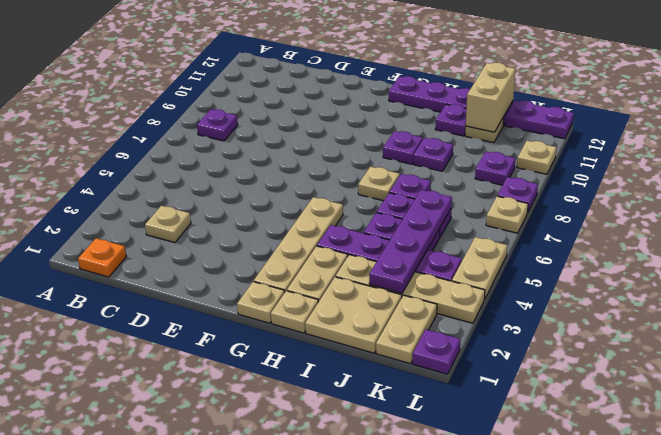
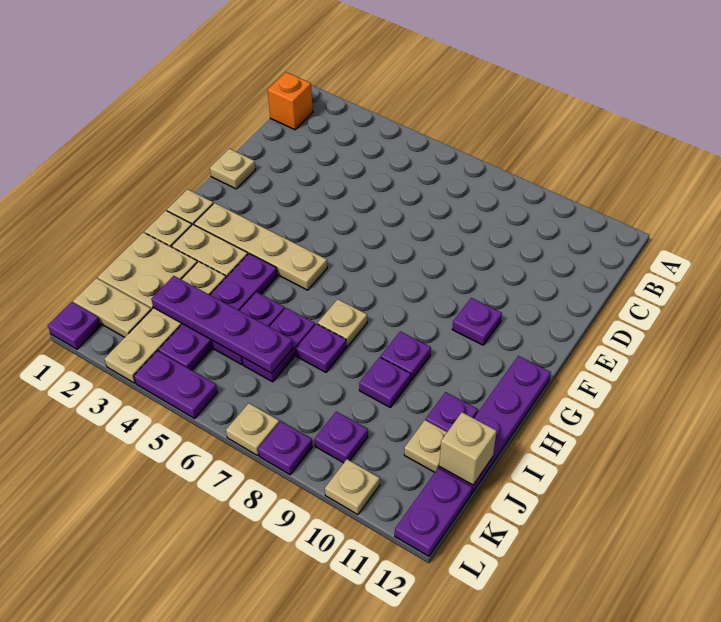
orange plate B1 level 1 -> orange brick B1 level 1
purple plate B8 level 1 -> purple plate F10 level 1
tan plate C3 level 1 -> tan plate E1 level 1
tan brick J11:J12 level 2 -> tan brick J12 level 2
tan plate L4:L5 level 1 -> purple plate L4:L5 level 1

